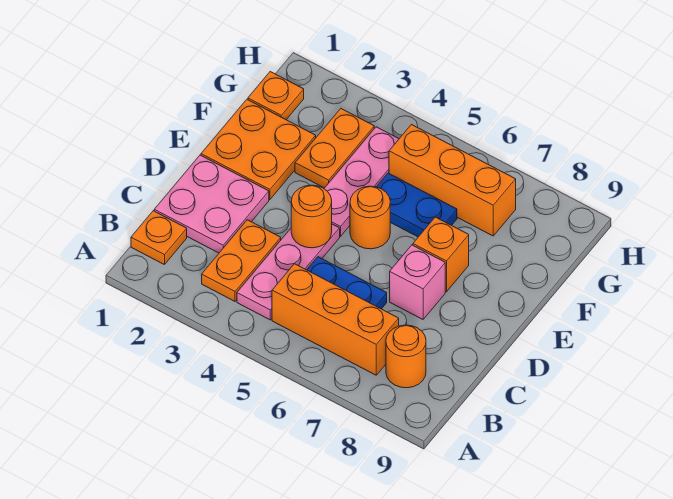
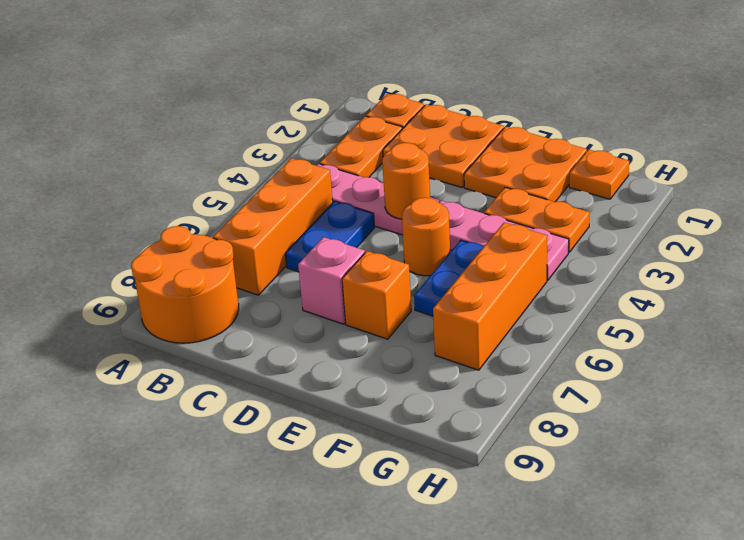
orange plate B3:C3 level 1 -> orange plate B2:B3 level 1
orange round brick B8 level 1 -> orange round brick A8:B9 level 1
pink plate C1:D2 level 1 -> orange plate C1:D2 level 1

